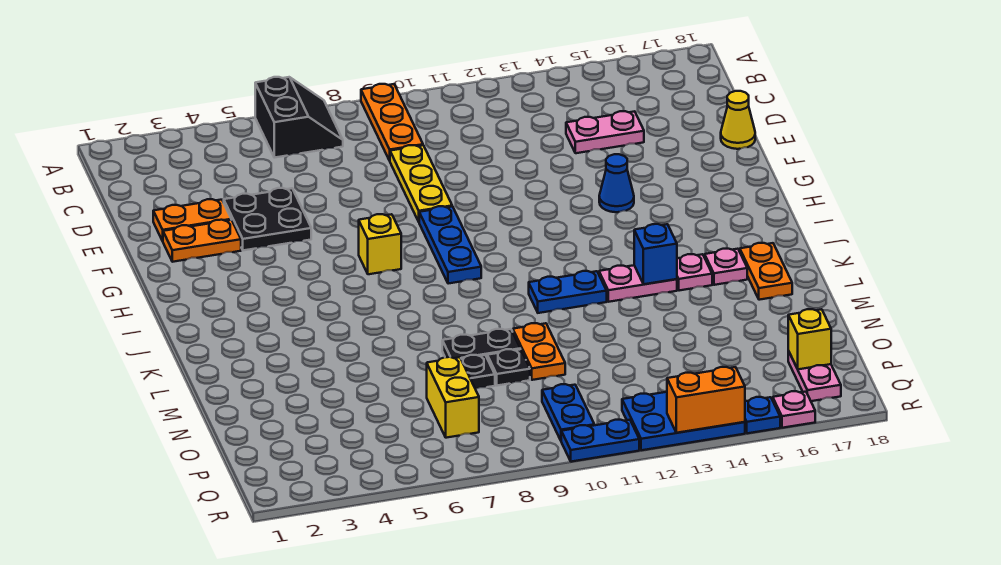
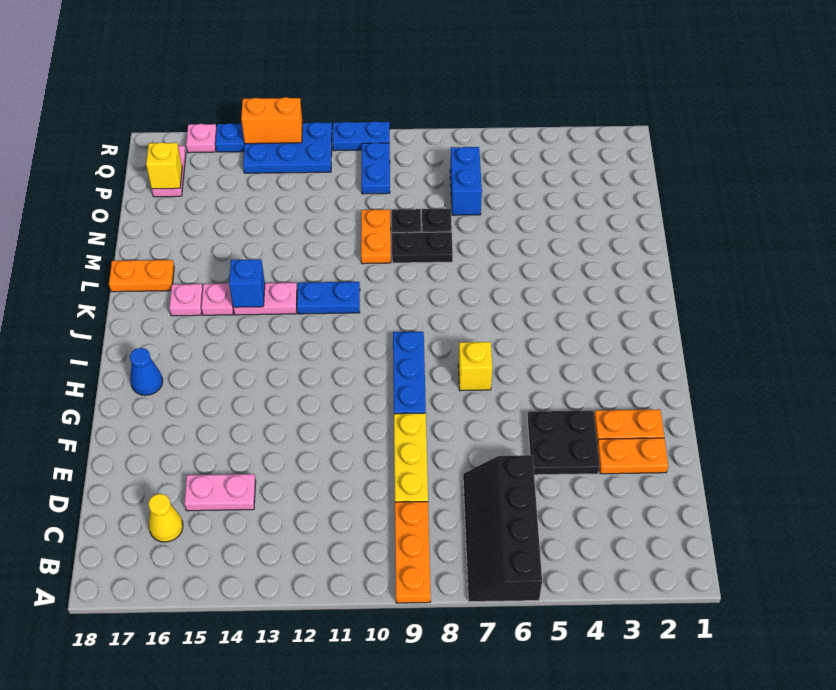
black slope A6:B7 level 1 top 6 -> black slope A6:D7 level 1 top 6
yellow cone E18 level 1 -> yellow cone C16 level 1
blue cone G14 level 1 -> blue cone H17 level 1
orange plate K17:L17 level 1 -> orange plate L17:L18 level 1
yellow brick O7:P7 level 1 -> blue brick O7:P7 level 1

